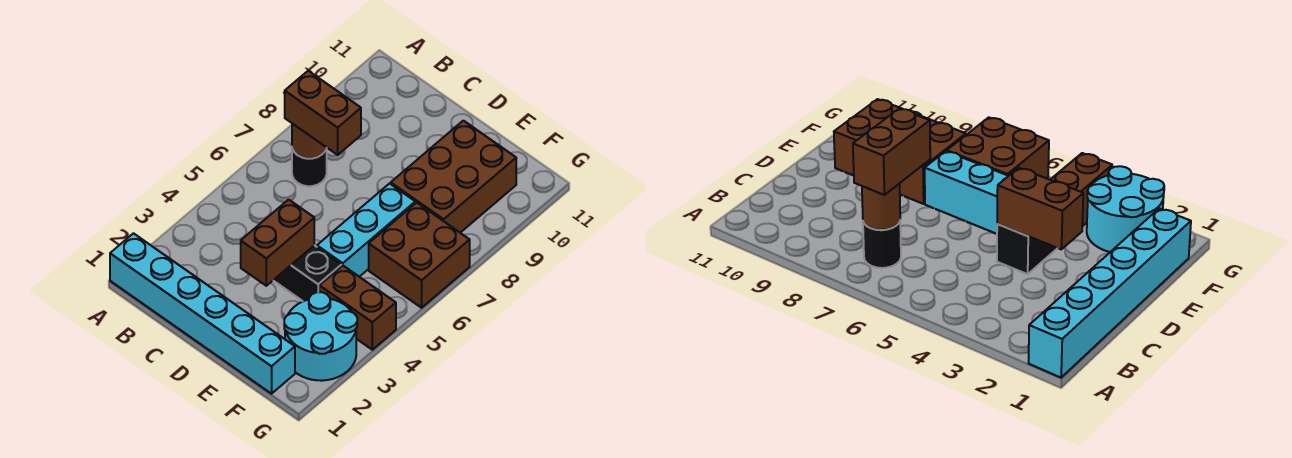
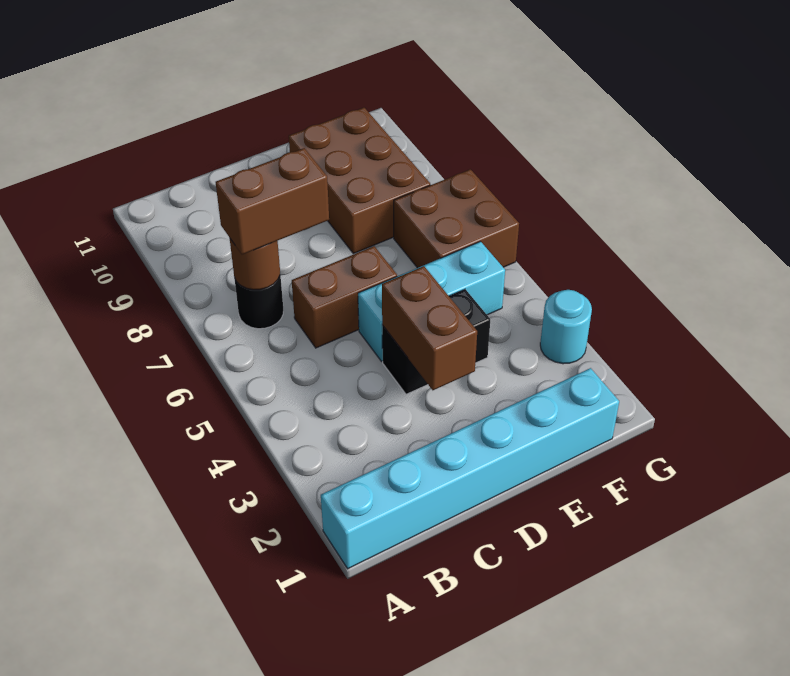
cyan brick E5:E7 level 1 -> cyan brick D5:F5 level 1
cyan round brick F2:G3 level 1 -> cyan round brick G3 level 1
brown brick F4:G4 level 1 -> brown brick C6:D6 level 1

